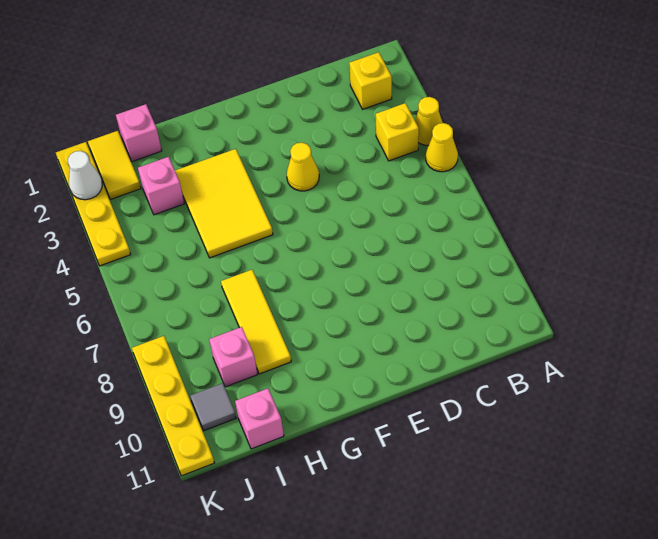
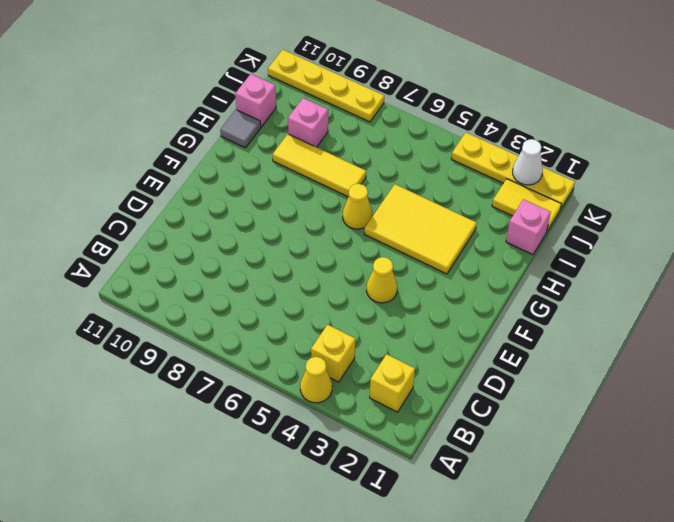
yellow cone A5 level 1 -> yellow cone G6 level 1
pink brick I3 level 1 -> none
grey tile J10 level 1 -> grey tile H11 level 1

